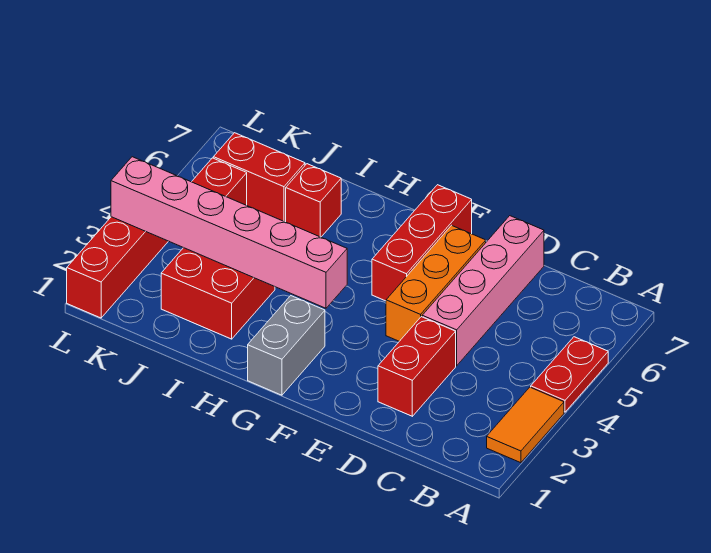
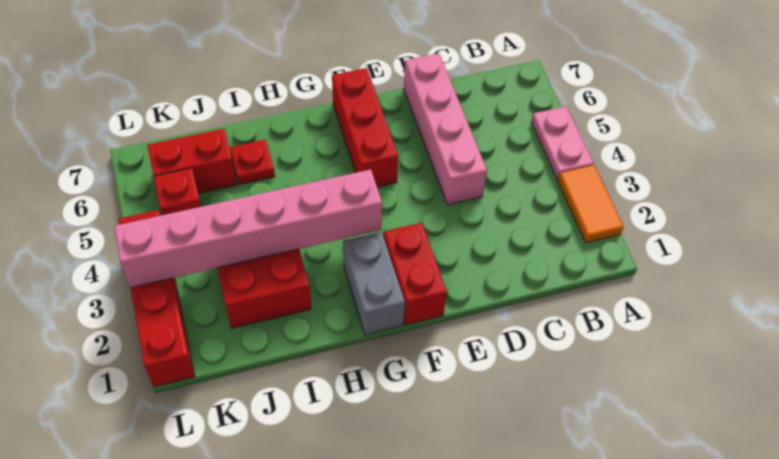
red plate A4:A5 level 1 -> pink plate A4:A5 level 1
red brick D2:D3 level 1 -> red brick F1:F2 level 1
orange brick E4:E6 level 1 -> none
red brick I6 level 1 -> red plate I6 level 1

